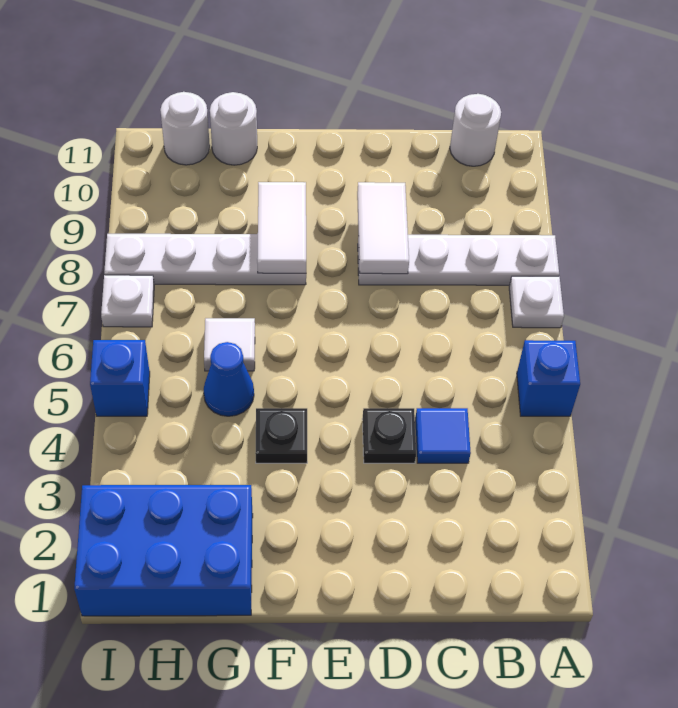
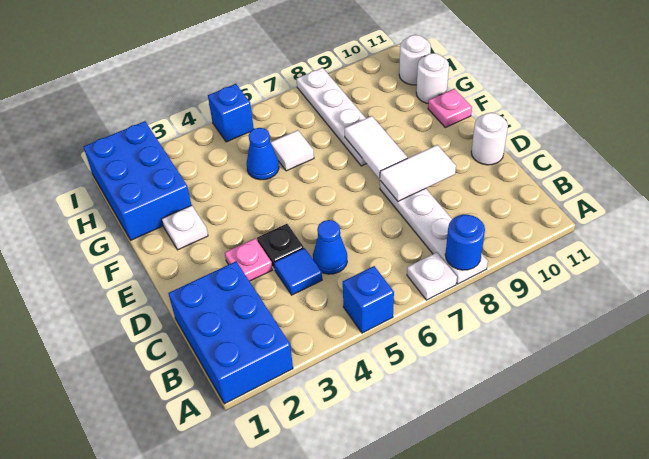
none -> blue brick A1:C2 level 1
none -> blue round brick A8 level 2
white round brick B11 level 1 -> white round brick D11 level 1
none -> blue cone C5 level 1
none -> pink plate D3 level 1
black plate F4 level 1 -> none
white tile F8:F9 level 2 -> white tile E8:F8 level 2
none -> pink plate F11 level 1
white plate I7 level 1 -> white plate F2 level 1

